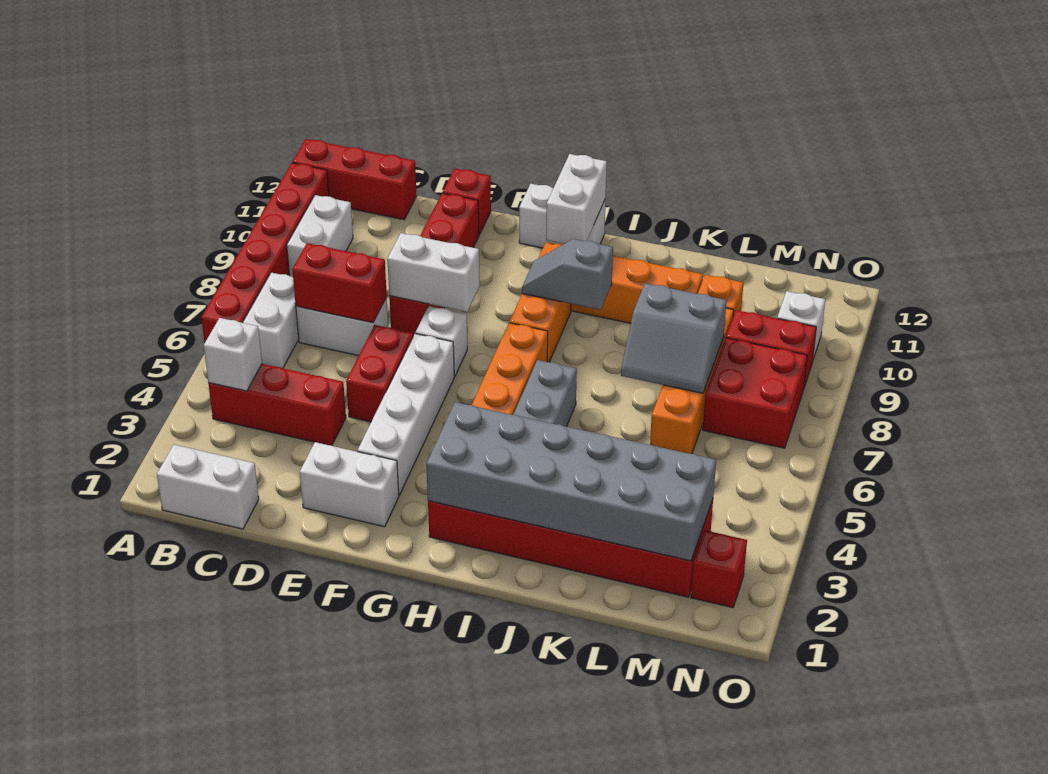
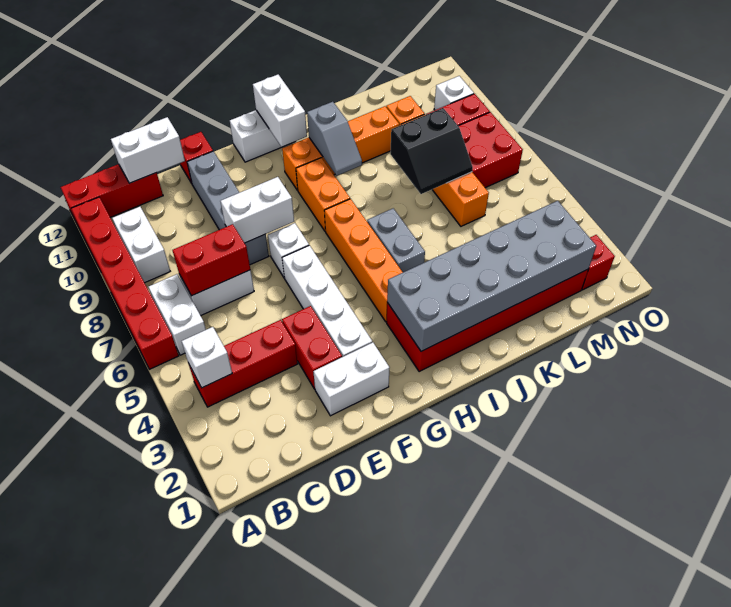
white brick B1:C1 level 1 -> white brick C12:D12 level 2
red brick E5:E6 level 1 -> red brick E3:E4 level 1
red brick E8:E11 level 1 -> grey brick E8:E11 level 1
grey slope H9:I9 level 2 top I -> grey slope I9:I10 level 2 top 10
grey slope K7:L8 level 2 top 8 -> black slope K7:L8 level 2 top 8

